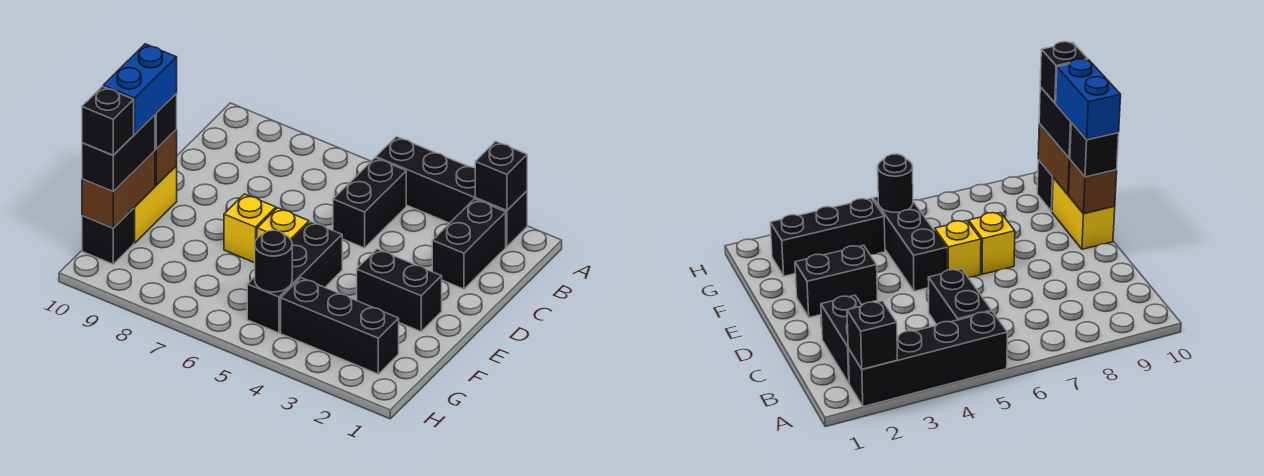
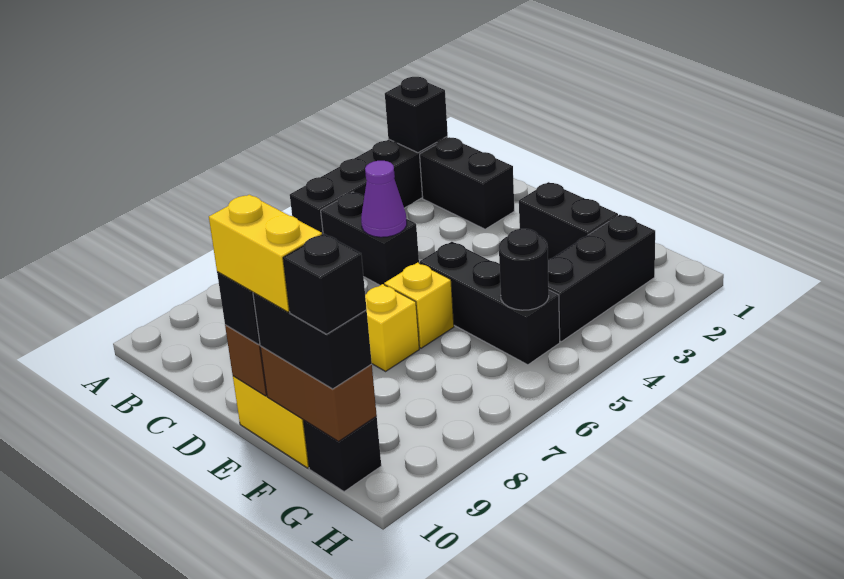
none -> purple cone C5 level 2
black brick E2:E3 level 1 -> black brick E2:F2 level 1
blue brick E10:F10 level 4 -> yellow brick E10:F10 level 4

